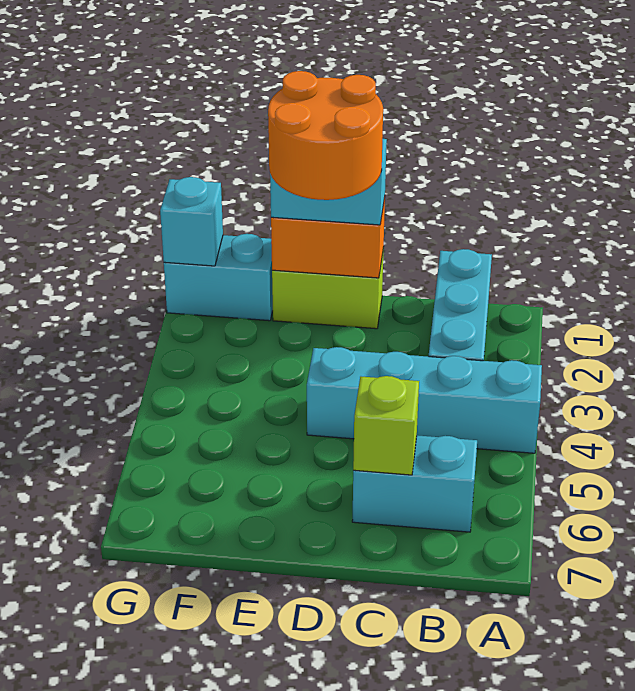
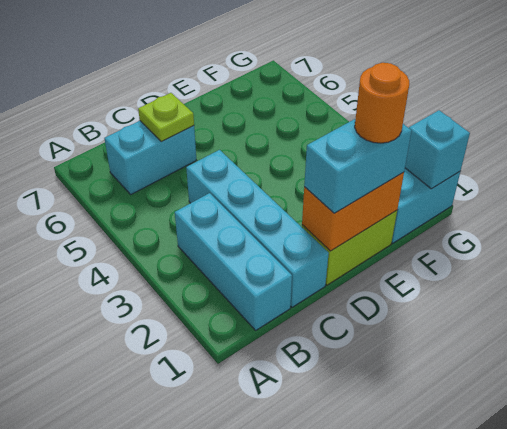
cyan brick A4:D4 level 1 -> cyan brick C1:C4 level 1
lime brick C6 level 2 -> lime plate C6 level 2
orange round brick D1:E2 level 4 -> orange round brick E1 level 4

